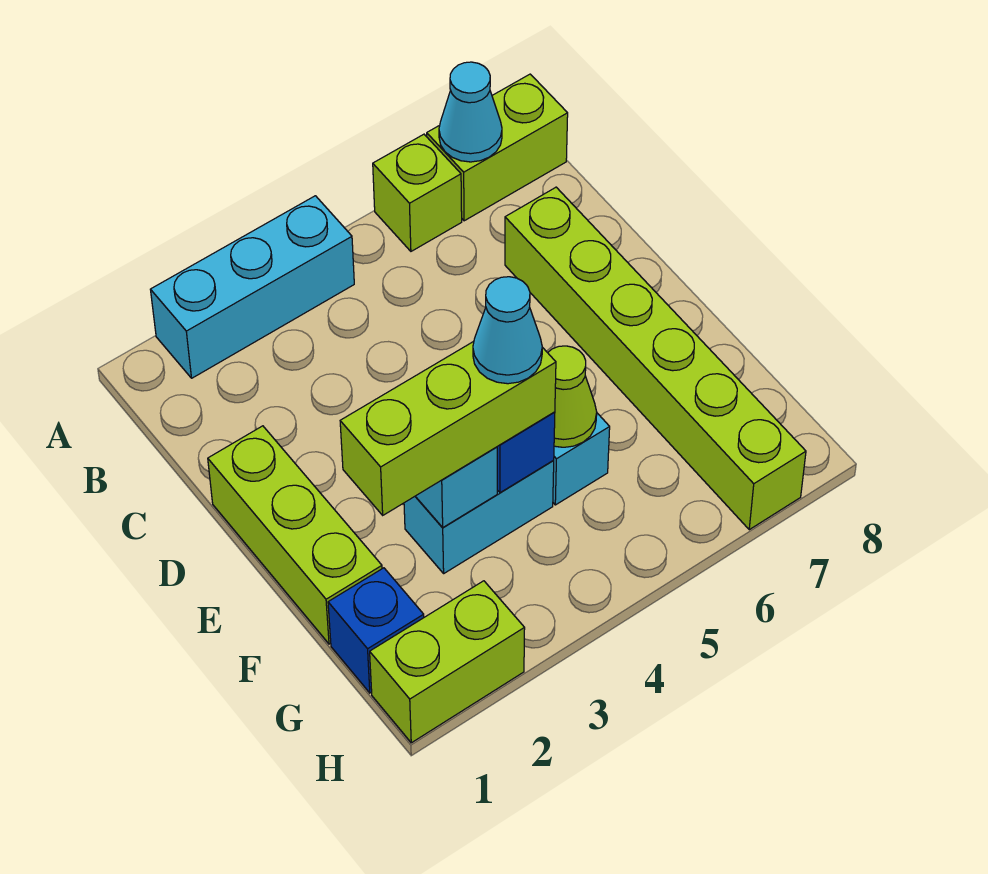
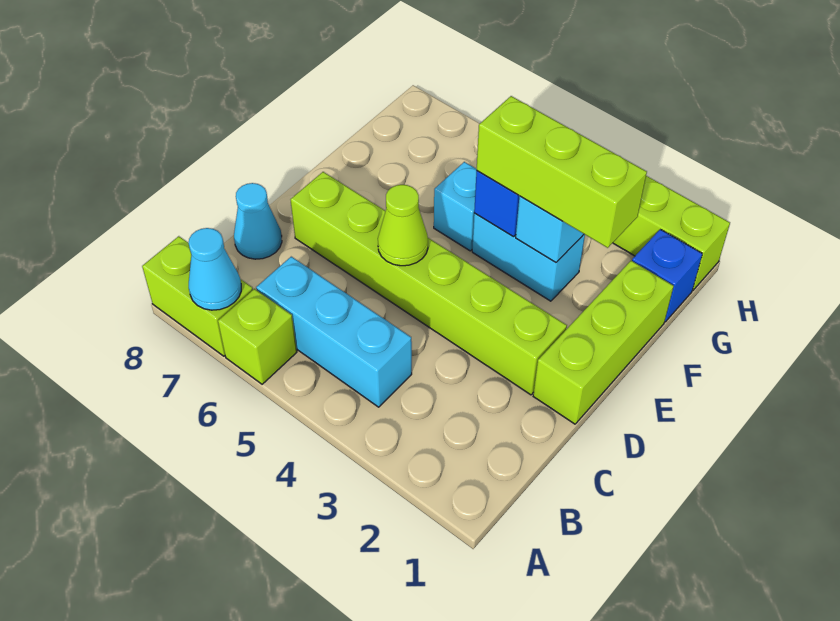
cyan brick A2:A4 level 1 -> cyan brick B4:B6 level 1
lime brick C7:H7 level 1 -> lime brick D2:D7 level 1
cyan cone F4 level 4 -> cyan cone C8 level 1
lime cone F5 level 2 -> lime cone D5 level 2

